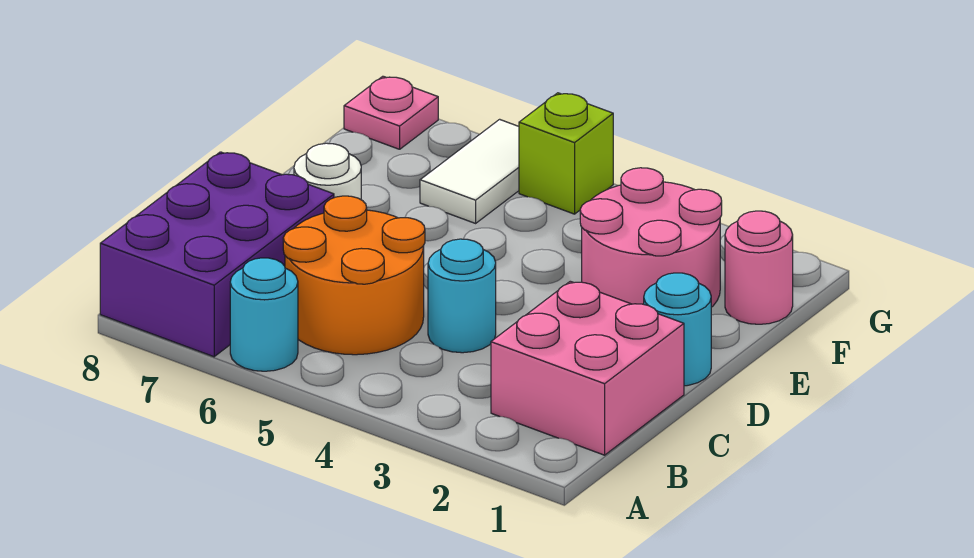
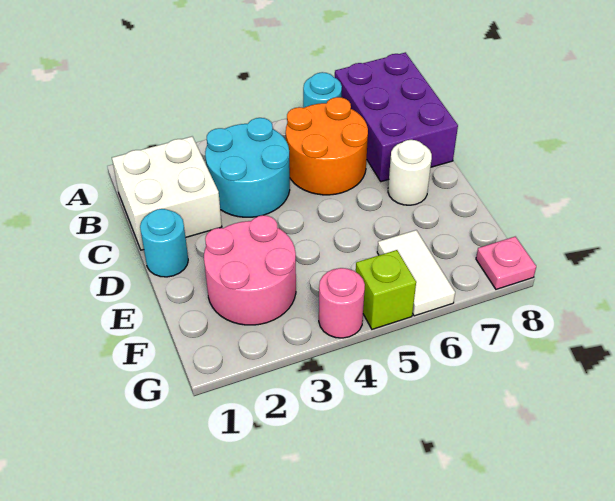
pink brick B1:C2 level 1 -> white brick B1:C2 level 1
cyan round brick C4 level 1 -> cyan round brick B3:C4 level 1
pink round brick F1 level 1 -> pink round brick G4 level 1

